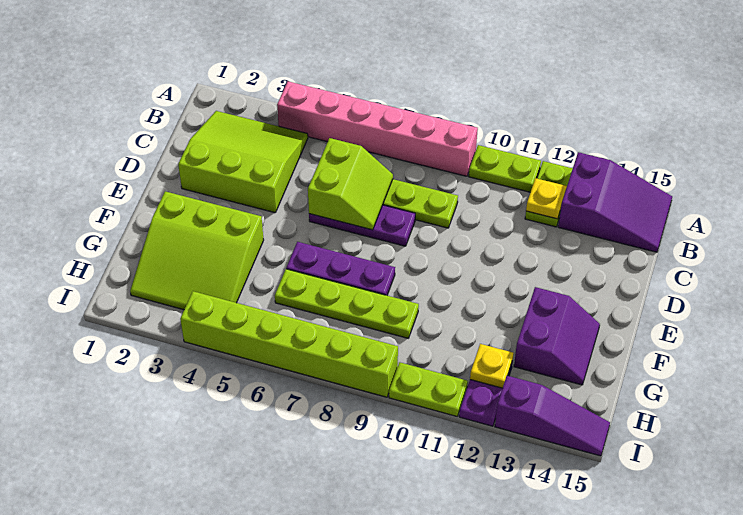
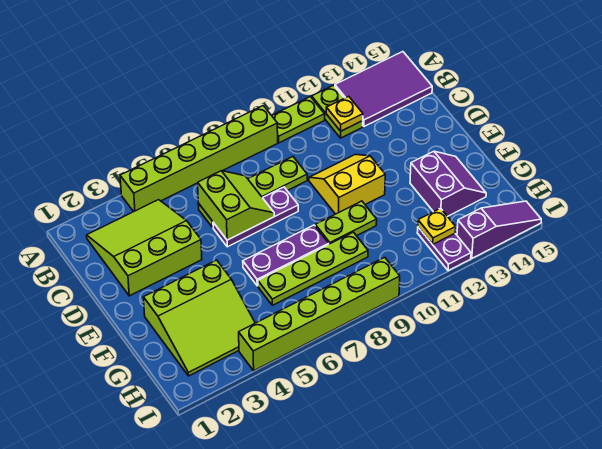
pink brick A4:A9 level 1 -> lime brick A4:A9 level 1
purple slope A13:B15 level 1 top 13 -> purple tile A13:B15 level 1
none -> yellow slope D10:E11 level 1 top E
lime plate I10:I11 level 1 -> lime plate F9:F10 level 1

